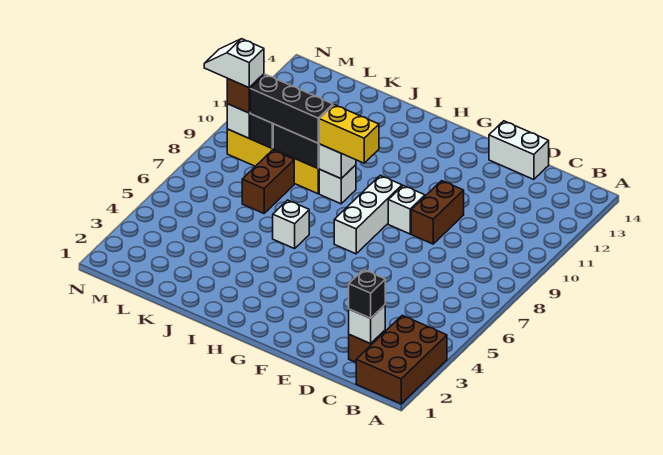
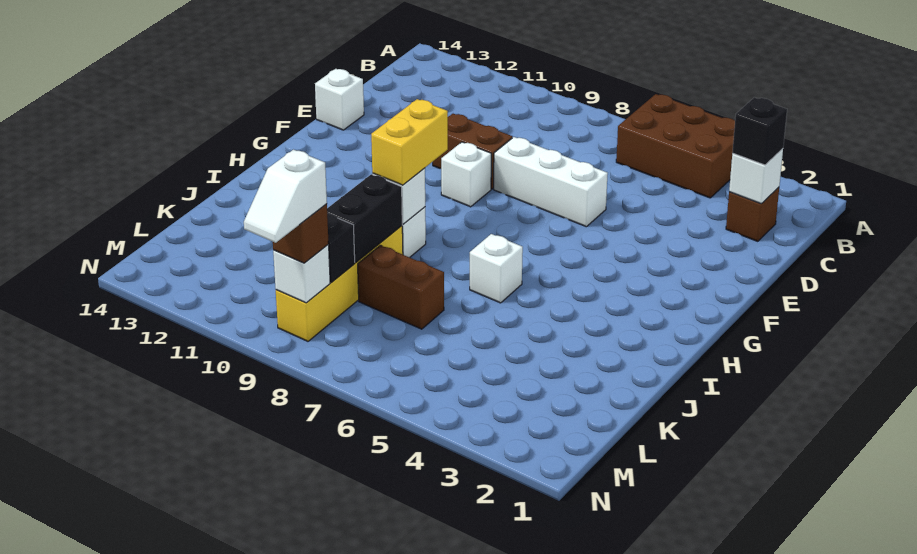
brown brick A1:B3 level 1 -> brown brick A4:B6 level 1
white brick D14:E14 level 1 -> white brick E14 level 1
white brick G7:G9 level 1 -> white brick E6:E8 level 1
black brick J9:L9 level 3 -> none

